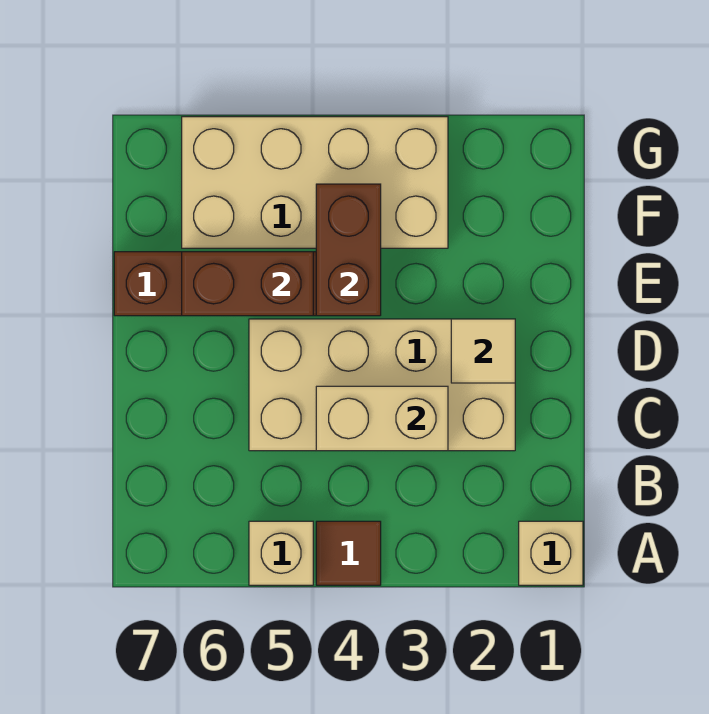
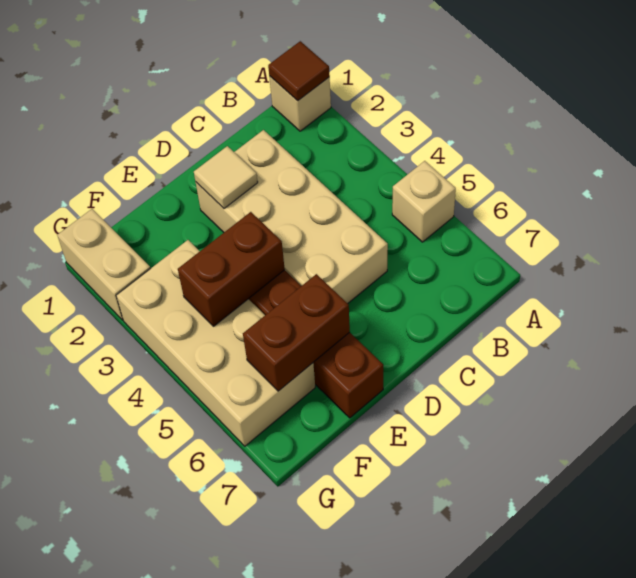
brown tile A4 level 1 -> brown tile A1 level 2
tan brick C3:C4 level 2 -> tan brick G1:G2 level 1
brown brick E5:E6 level 2 -> brown brick E6:F6 level 2

